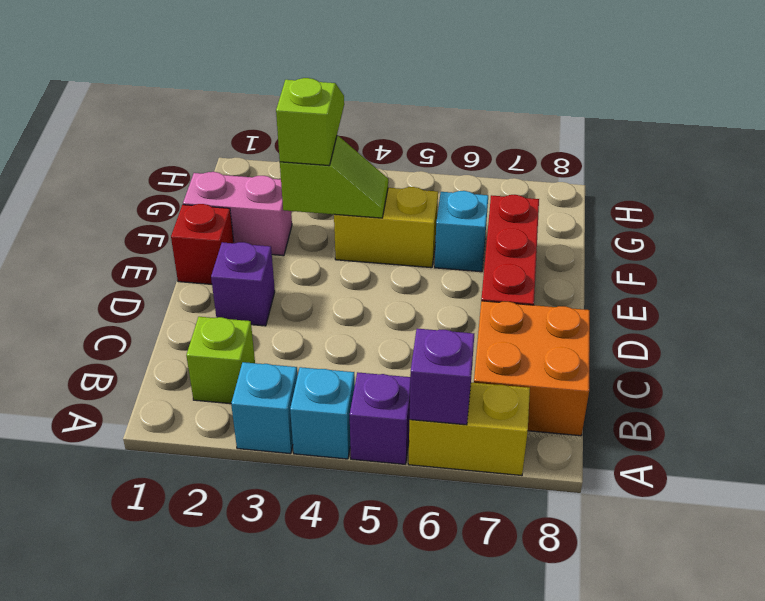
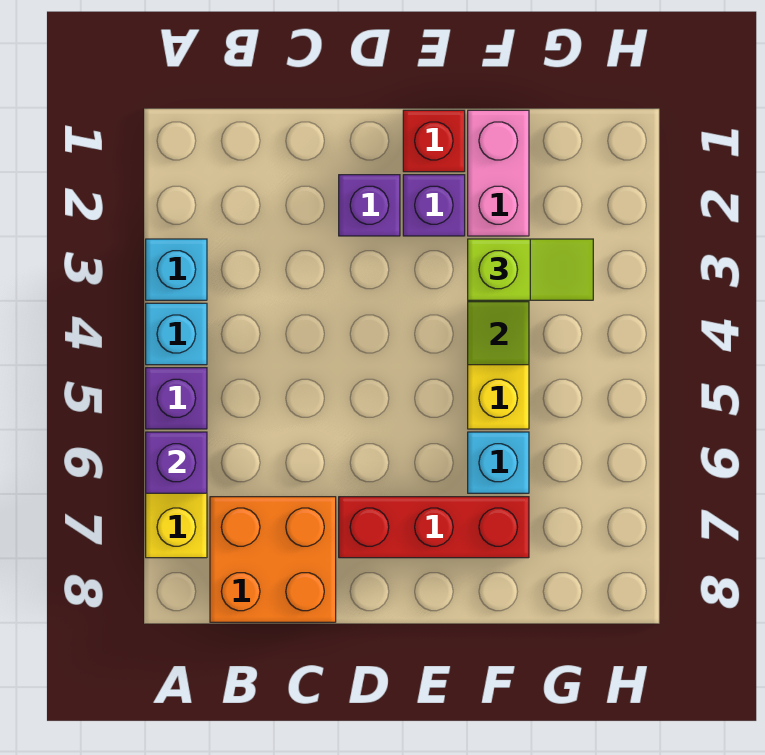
lime brick B2 level 1 -> none
none -> purple brick E2 level 1

